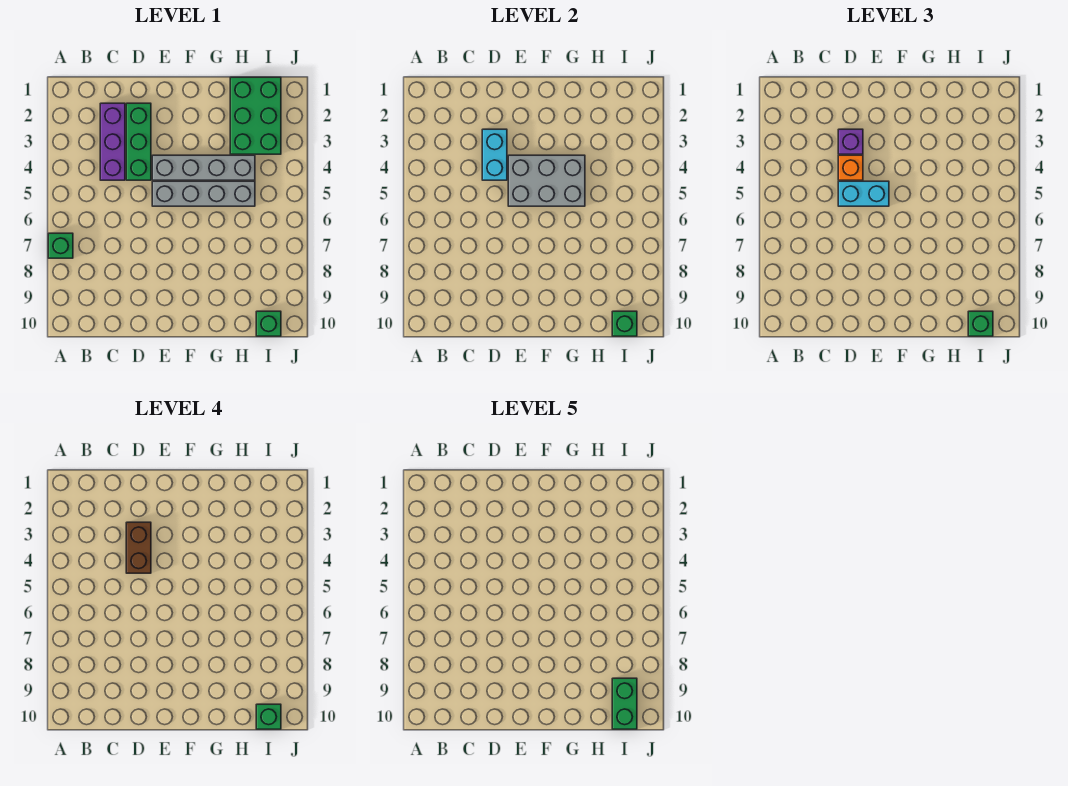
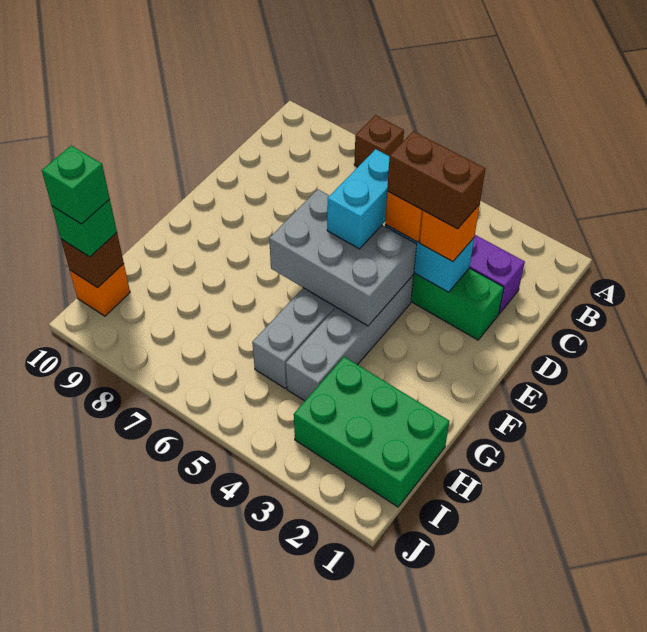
green brick A7 level 1 -> brown brick A7 level 1
purple brick D3 level 3 -> orange brick D3 level 3
grey brick E4:G5 level 2 -> grey brick E4:F6 level 2
green brick I9:I10 level 5 -> none
green brick I10 level 1 -> orange brick I10 level 1
green brick I10 level 2 -> brown brick I10 level 2

